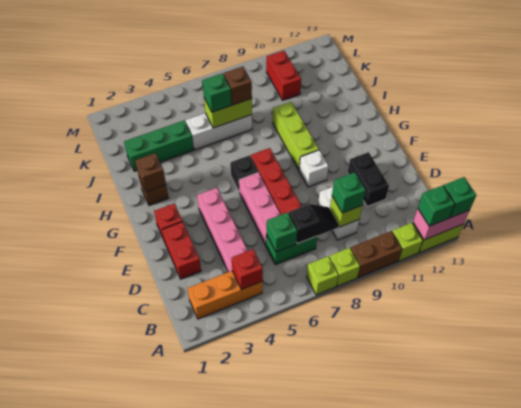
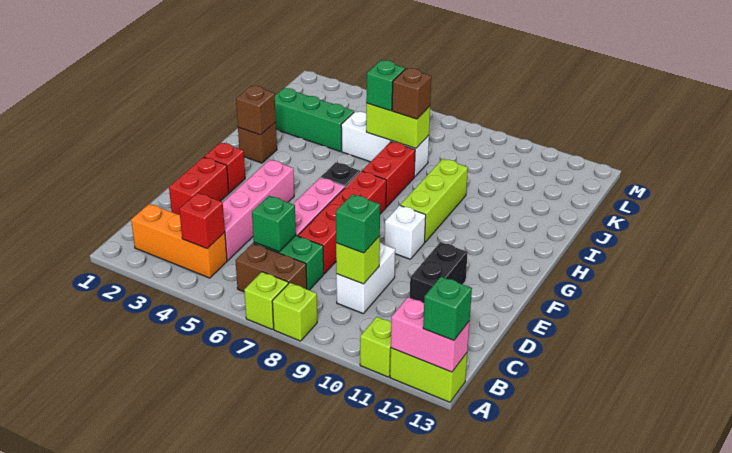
brown brick A9:A10 level 1 -> brown brick B6:B7 level 1
green brick A12 level 3 -> none
black slope C7:C8 level 2 top 7 -> none
red brick K10:L10 level 1 -> red brick H7:I7 level 1

